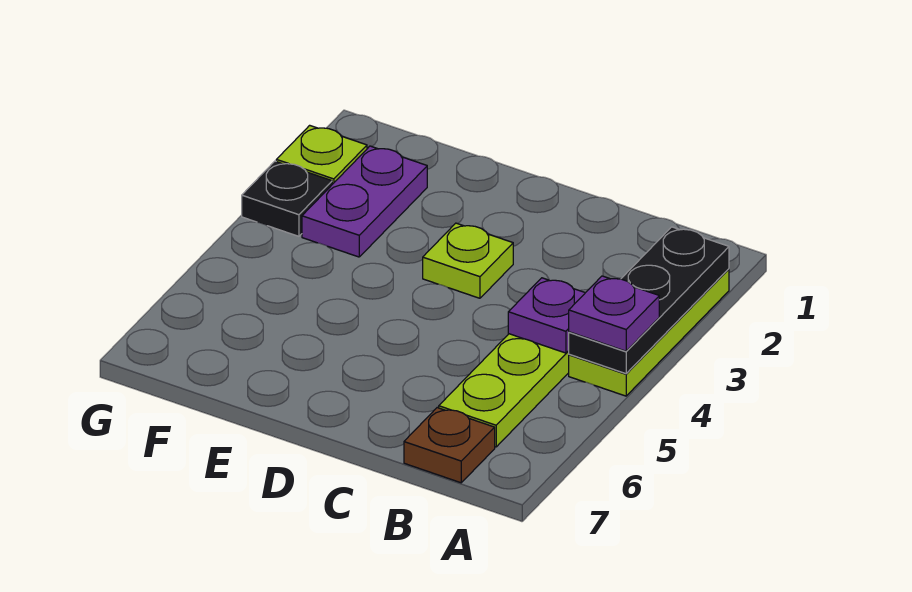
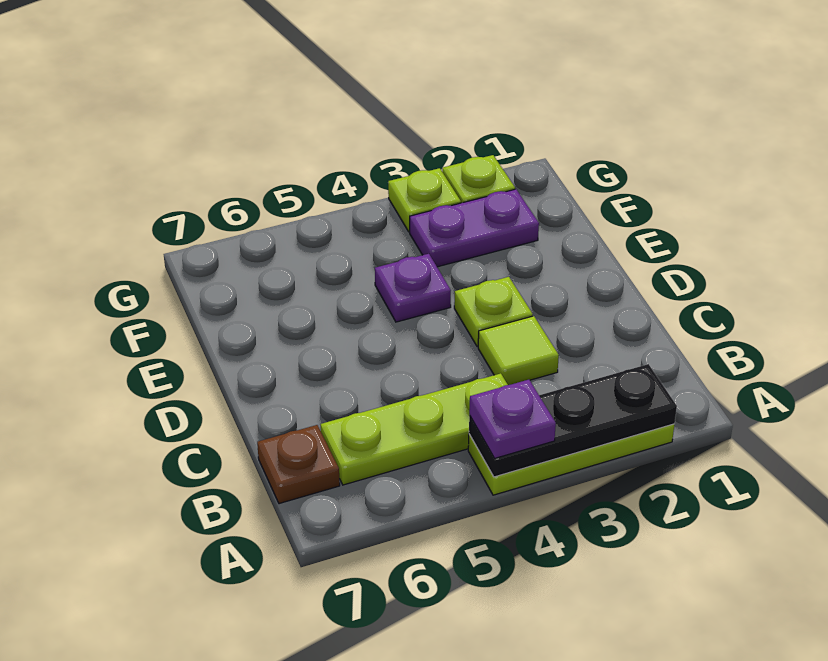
purple plate B4 level 2 -> purple plate E4 level 1
none -> lime tile C3 level 1
black plate G3 level 1 -> lime plate G3 level 1

